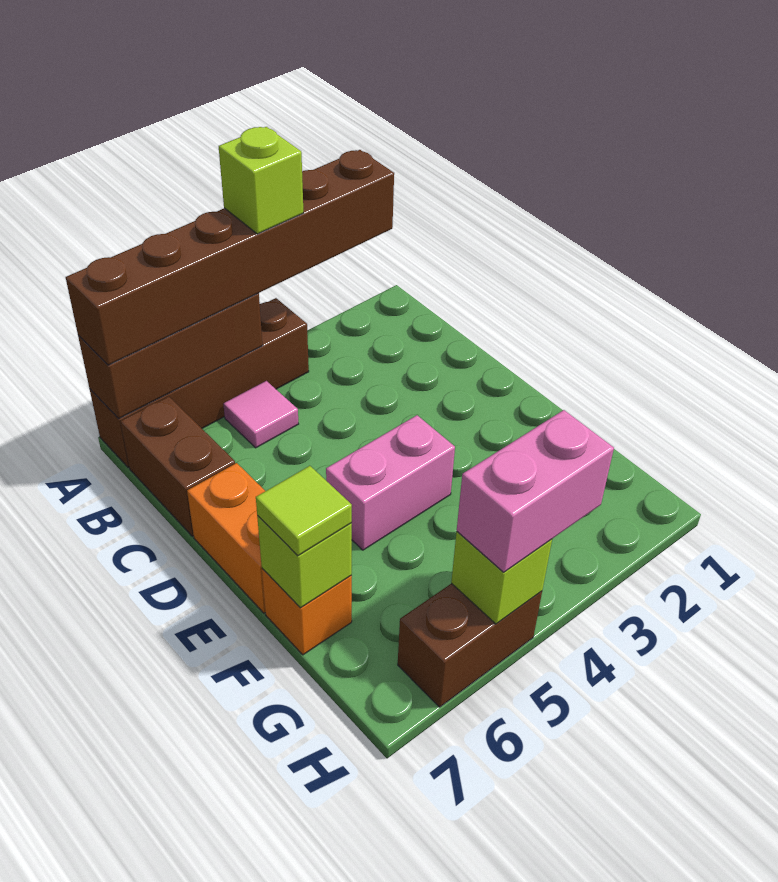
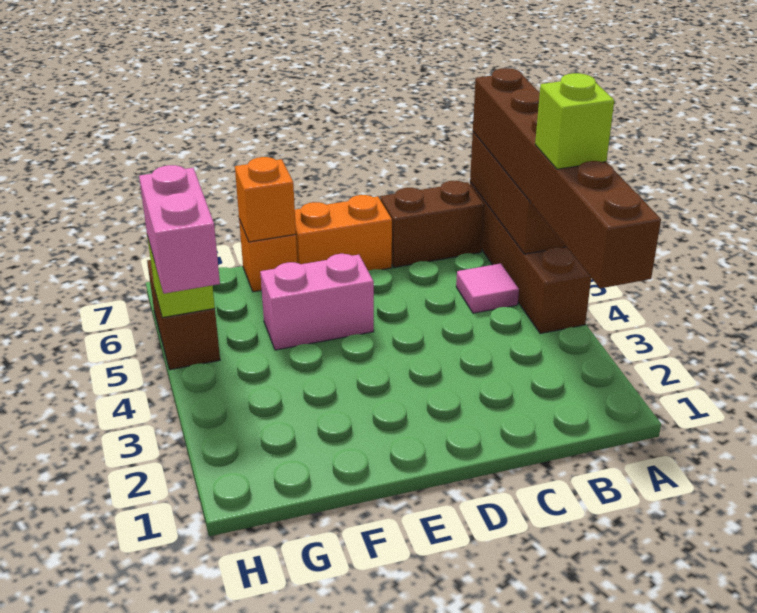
pink brick E4:E5 level 1 -> pink brick E5:F5 level 1
lime brick F7 level 2 -> orange brick F7 level 2
lime tile F7 level 3 -> none

